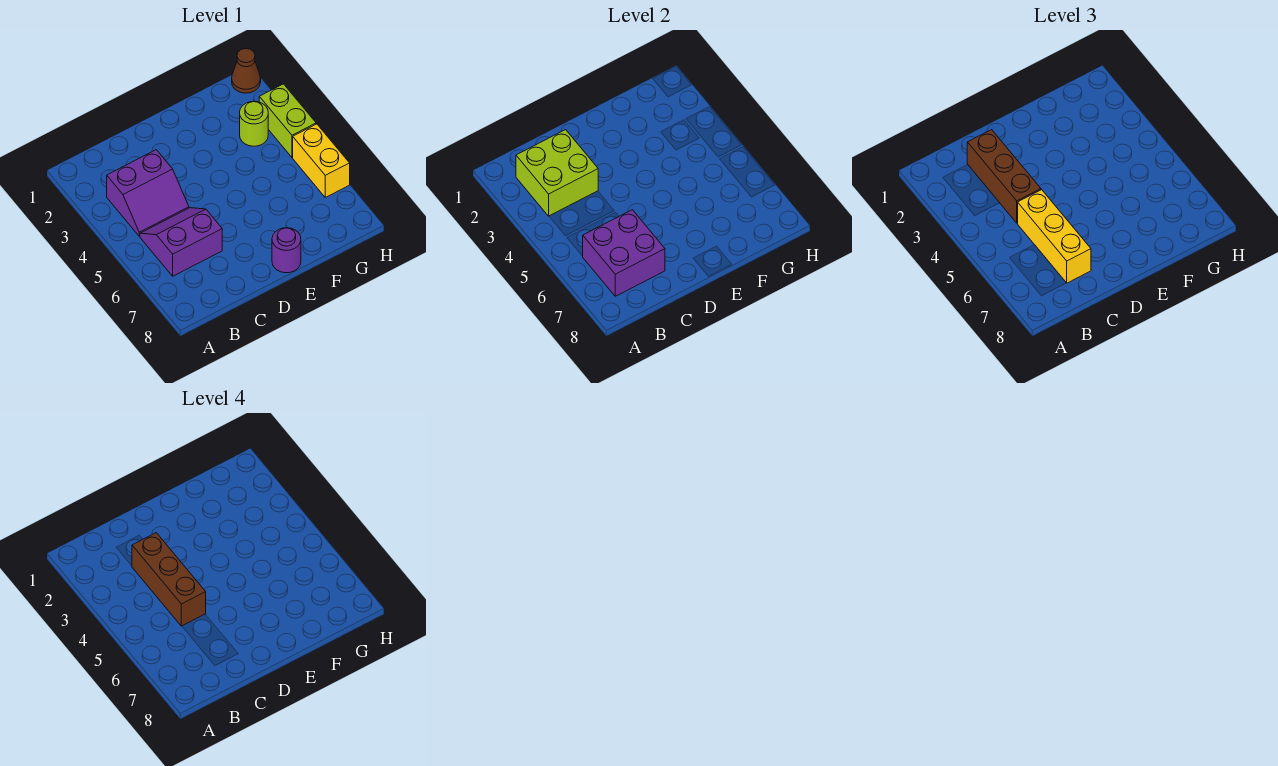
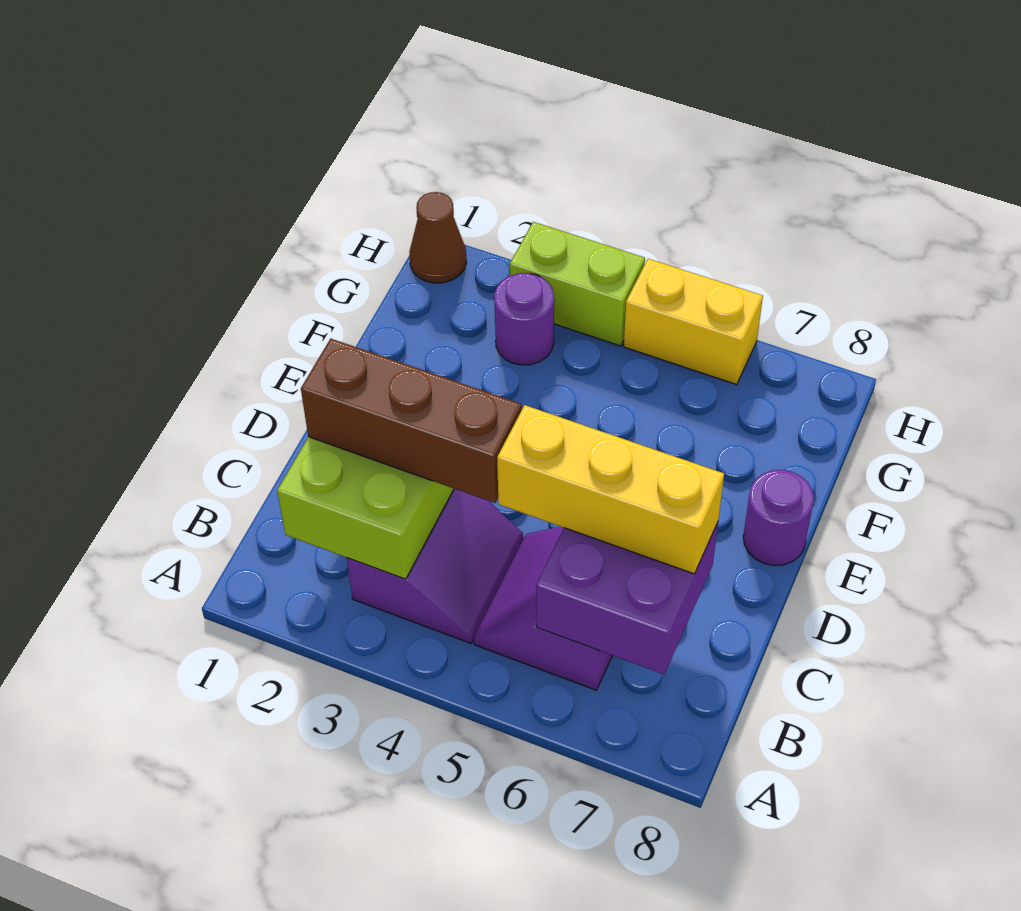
brown brick C3:C5 level 4 -> none
lime round brick G3 level 1 -> purple round brick G3 level 1

